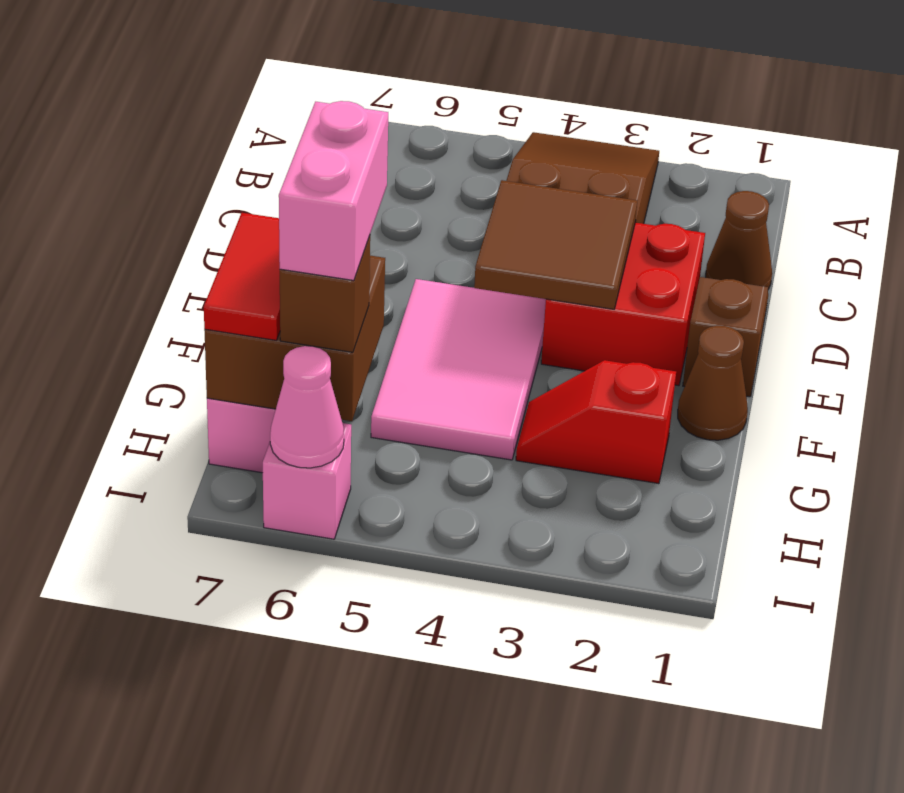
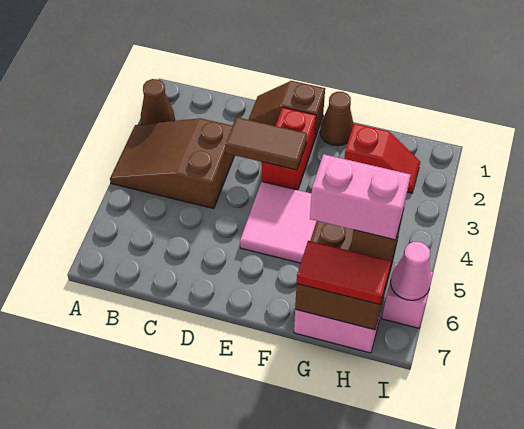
brown cone C1 level 1 -> brown cone A2 level 1
red brick D2:E3 level 1 -> red brick E2:E3 level 1
brown tile D3:E4 level 2 -> brown tile D3:E3 level 2
red slope G2:G3 level 1 top 2 -> red slope G2:H2 level 1 top G

